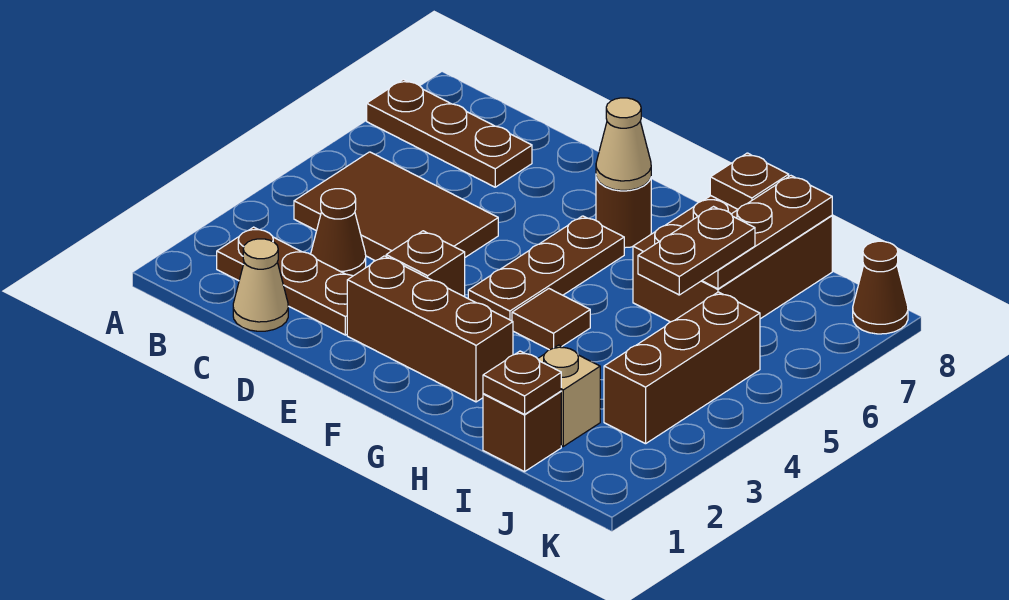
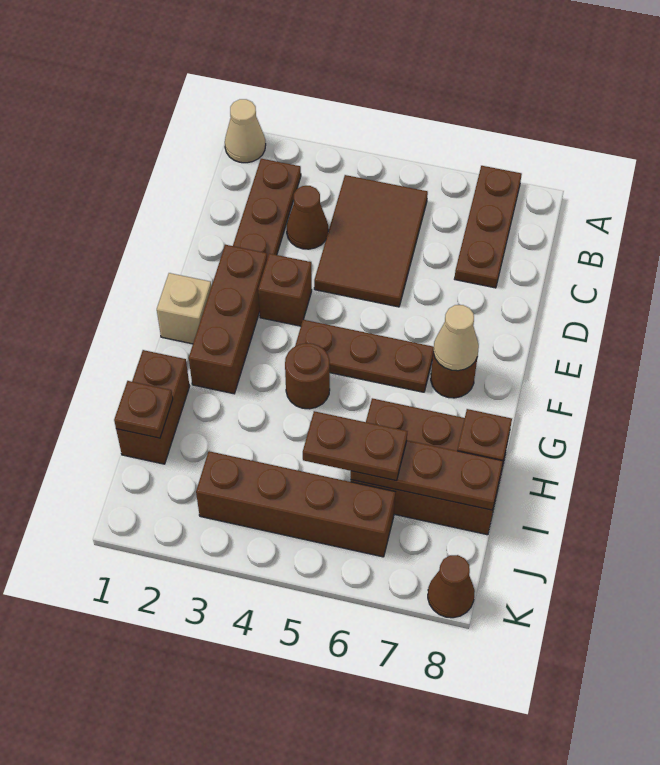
tan cone C1 level 1 -> tan cone A1 level 1
brown tile G4 level 1 -> brown round brick G4 level 1
brown brick I1 level 1 -> brown brick H1:I1 level 1
tan brick I2 level 1 -> tan brick F1 level 1
brown brick J3:J5 level 1 -> brown brick J3:J6 level 1

